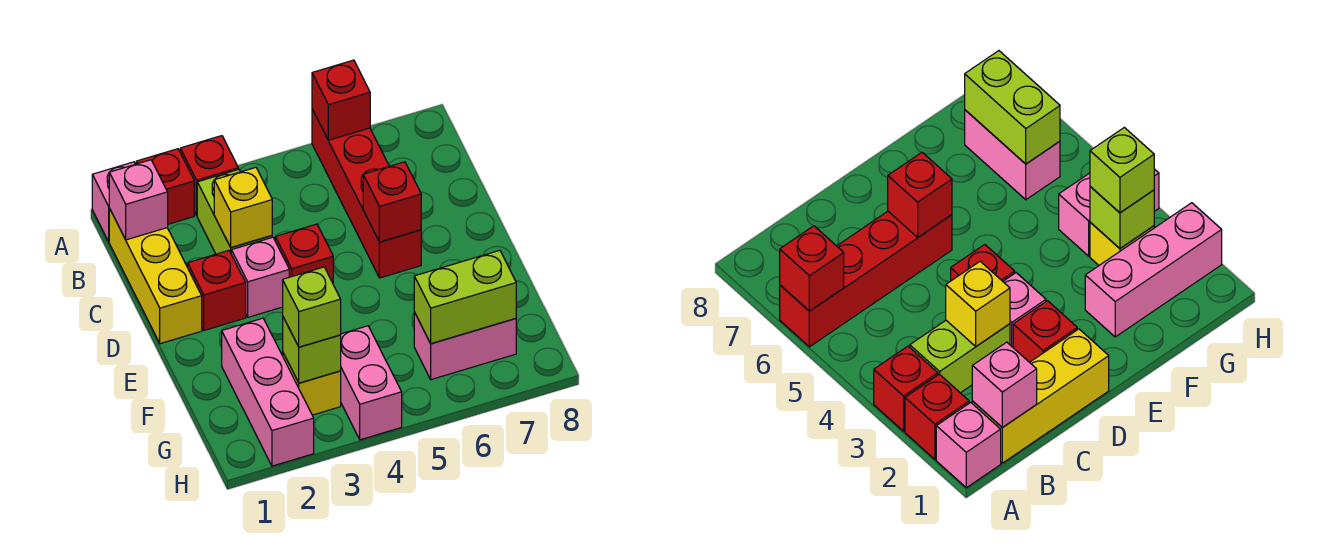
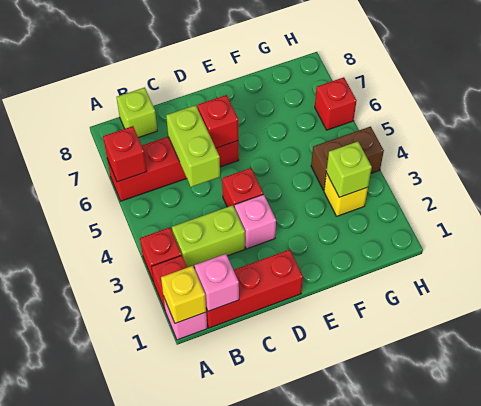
yellow brick B1:D1 level 1 -> red brick B1:D1 level 1
yellow brick C3 level 2 -> yellow brick A1 level 2
red brick D2 level 1 -> red brick H6 level 1
pink brick F2:H2 level 1 -> none
lime brick G3 level 3 -> lime brick B8 level 1
pink brick G4:H4 level 1 -> brown brick G4:H4 level 1
pink brick G6:G7 level 1 -> none
lime brick G6:G7 level 2 -> lime brick C5:C6 level 2

